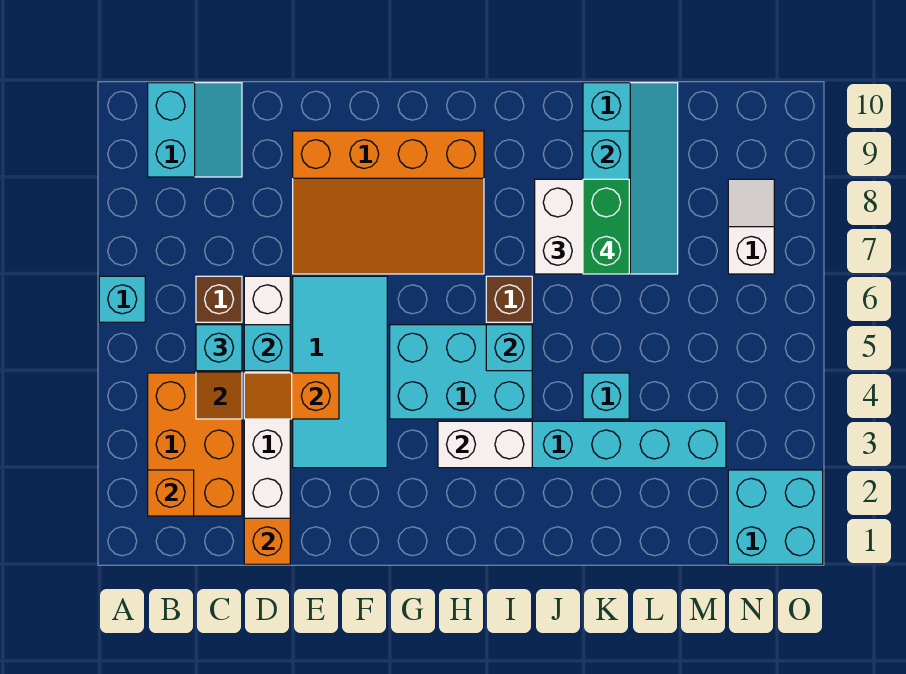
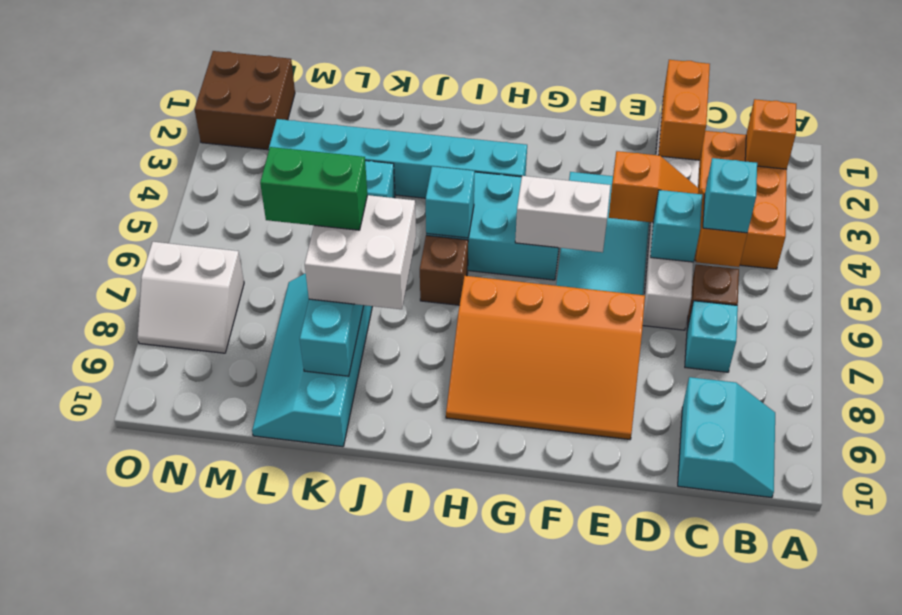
cyan brick A6 level 1 -> cyan brick C7 level 1
cyan slope B9:C10 level 1 top B -> cyan slope B9:C10 level 1 top C
orange brick D1 level 2 -> orange brick D1:D2 level 2
orange slope E7:H9 level 1 top 9 -> orange slope E7:H9 level 1 top 7
white brick H3:I3 level 2 -> white brick F5:G5 level 2
green brick K7:K8 level 4 -> green brick K7:L7 level 4
cyan brick N1:O2 level 1 -> brown brick N1:O2 level 1
white slope N7:N8 level 1 top 7 -> white slope N7:O8 level 1 top 7

